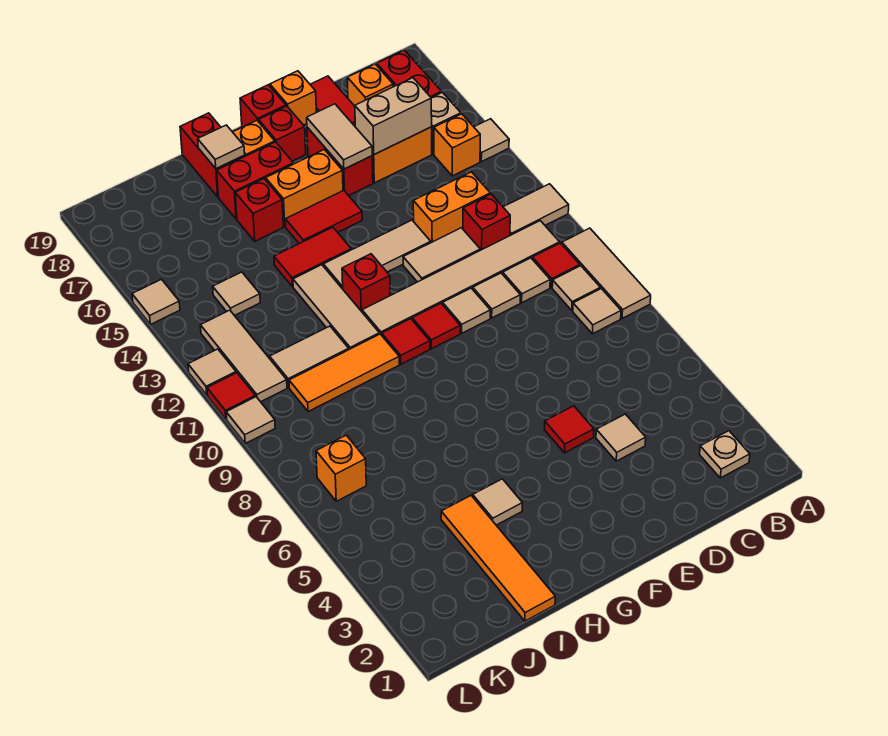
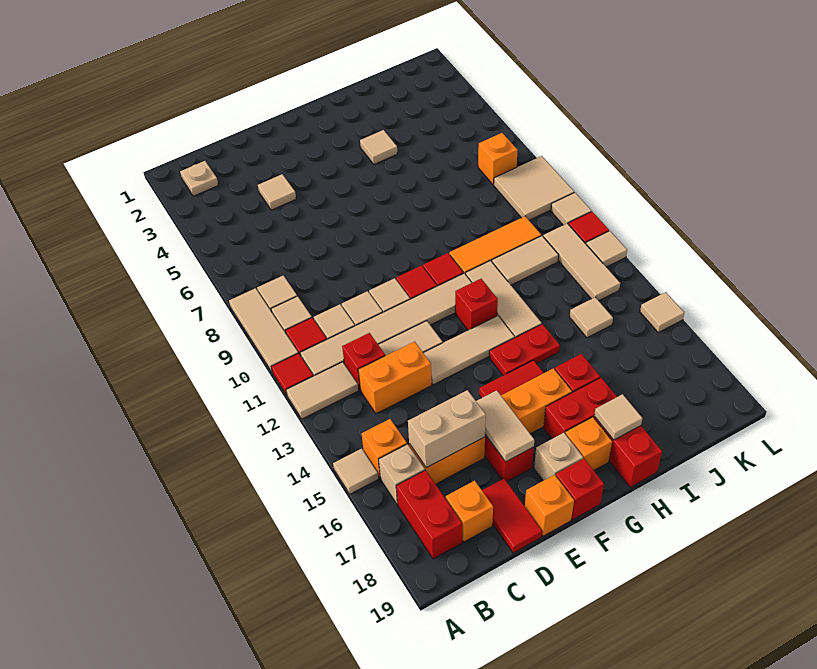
red tile E5 level 1 -> red tile A11 level 1
red brick F18 level 1 -> tan brick F18 level 1
red tile G14:H14 level 1 -> red plate G14:H14 level 1
orange tile I1:I4 level 1 -> none
none -> tan tile K8:L9 level 1

